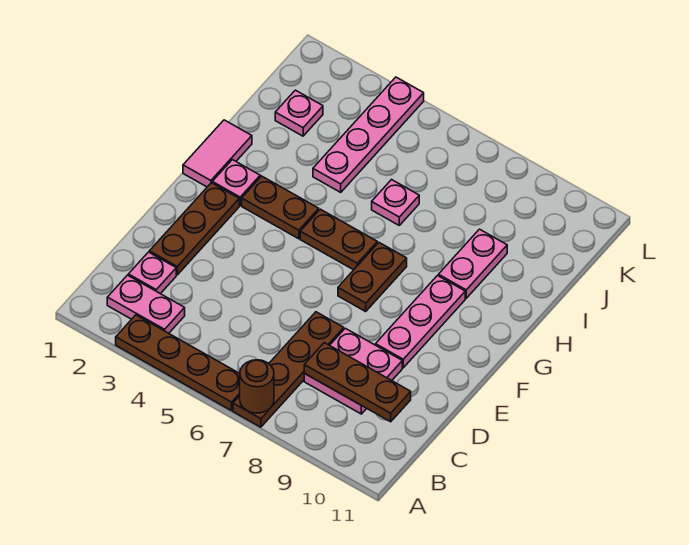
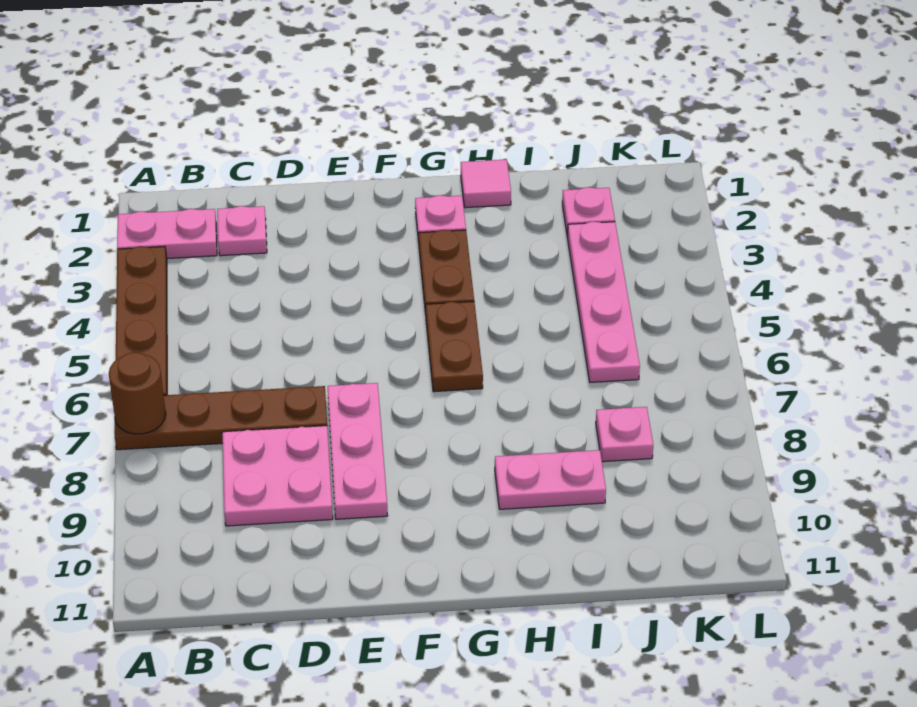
pink plate B2:B3 level 1 -> pink plate A2:B2 level 1
brown plate C8:C10 level 2 -> none
brown plate D2:F2 level 1 -> none
pink plate E9:G9 level 1 -> pink plate E7:E9 level 1
brown plate F7:G7 level 1 -> none
pink tile G1:H1 level 1 -> pink tile H1 level 1
pink plate I4:L4 level 1 -> pink plate J3:J6 level 1
pink plate I6 level 1 -> pink plate J8 level 1

